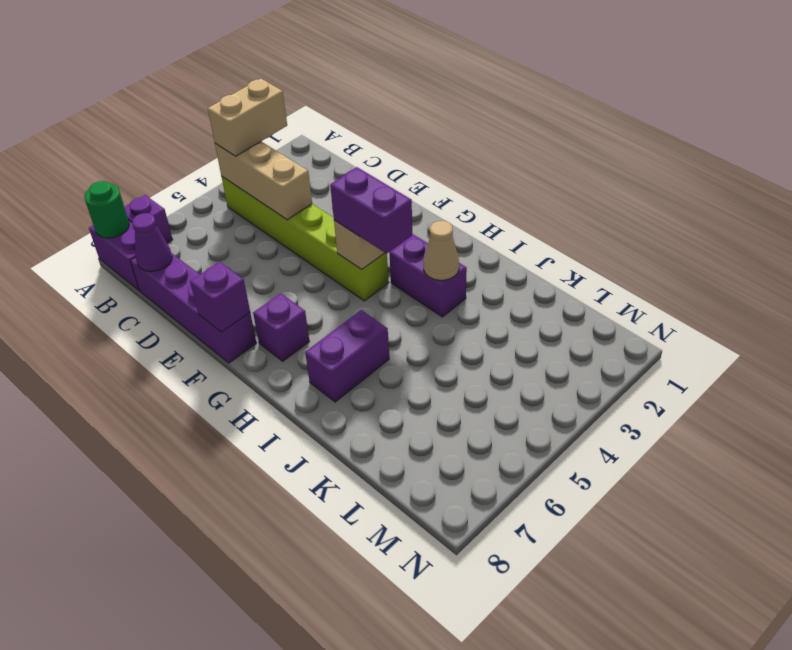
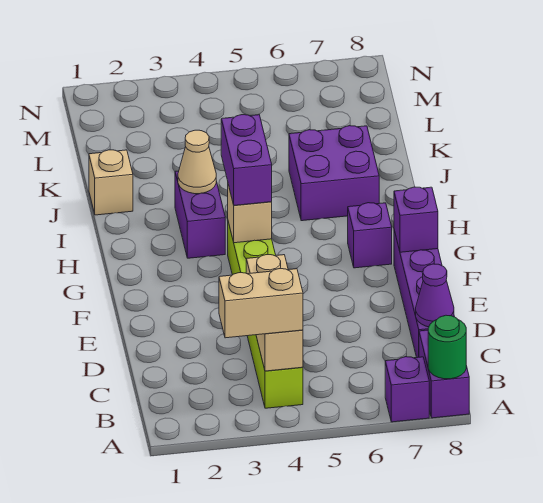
purple brick I6:I7 level 1 -> purple brick I6:J7 level 1
none -> tan brick J1 level 1

